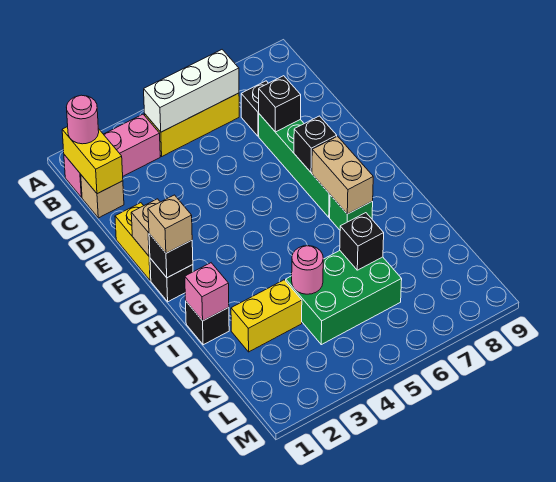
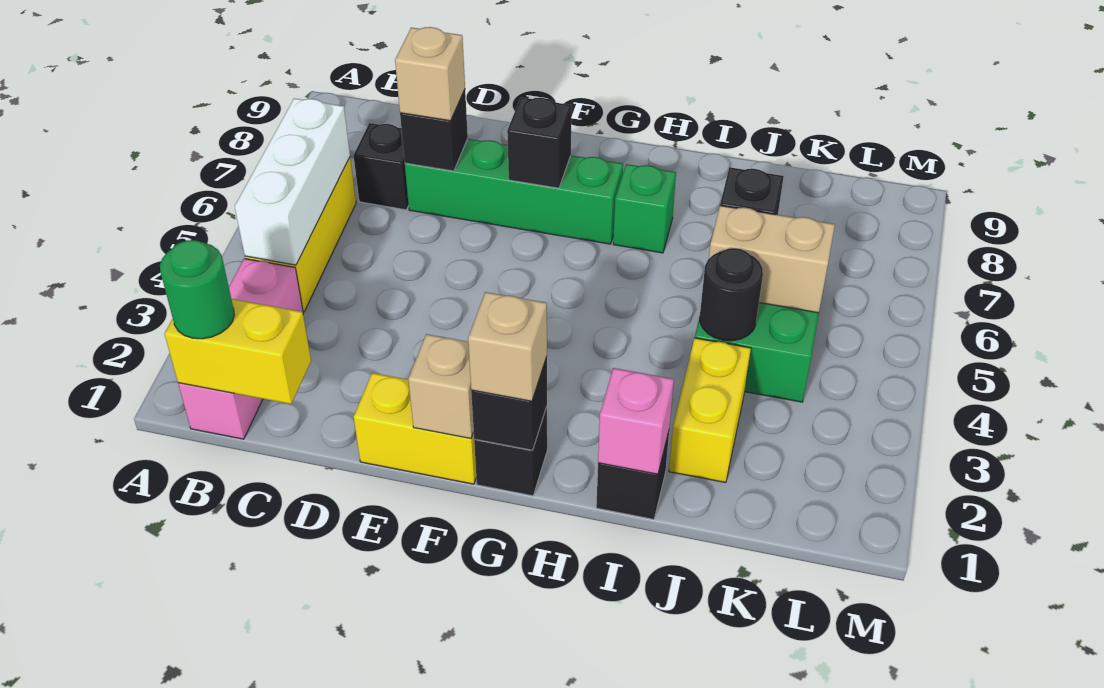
pink round brick B1 level 3 -> green round brick B1 level 3
tan brick C1 level 1 -> tan brick D7 level 3
tan brick G7:H7 level 2 -> tan brick J5:K5 level 2
pink round brick J4 level 2 -> black round brick J4 level 2

